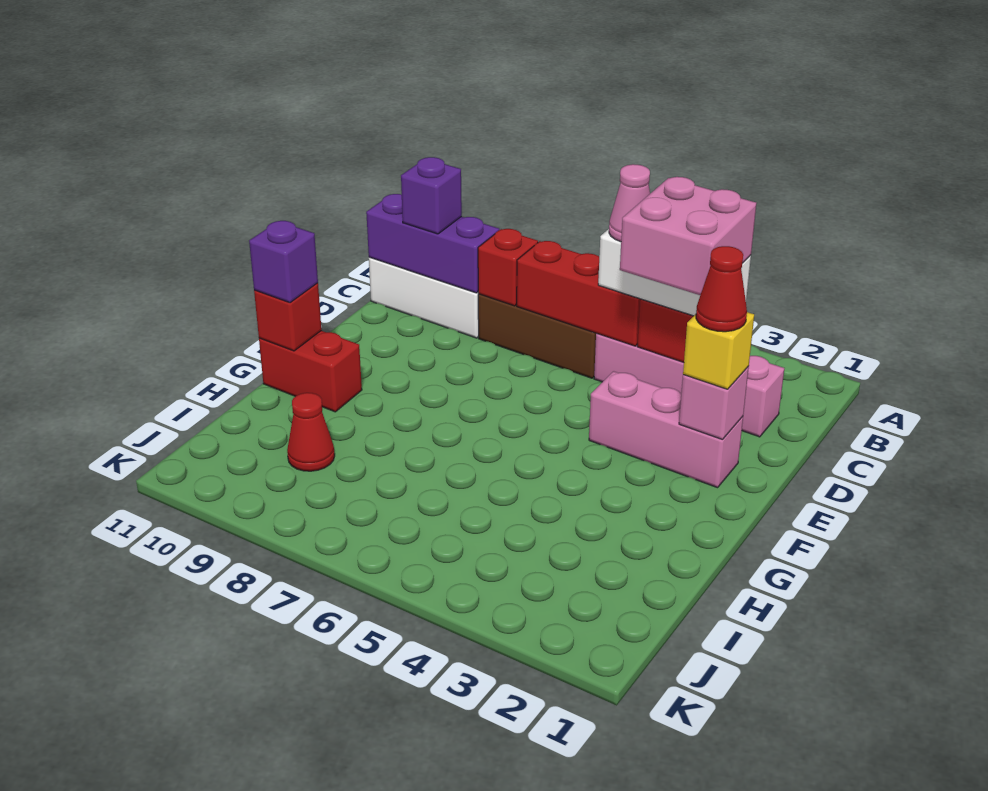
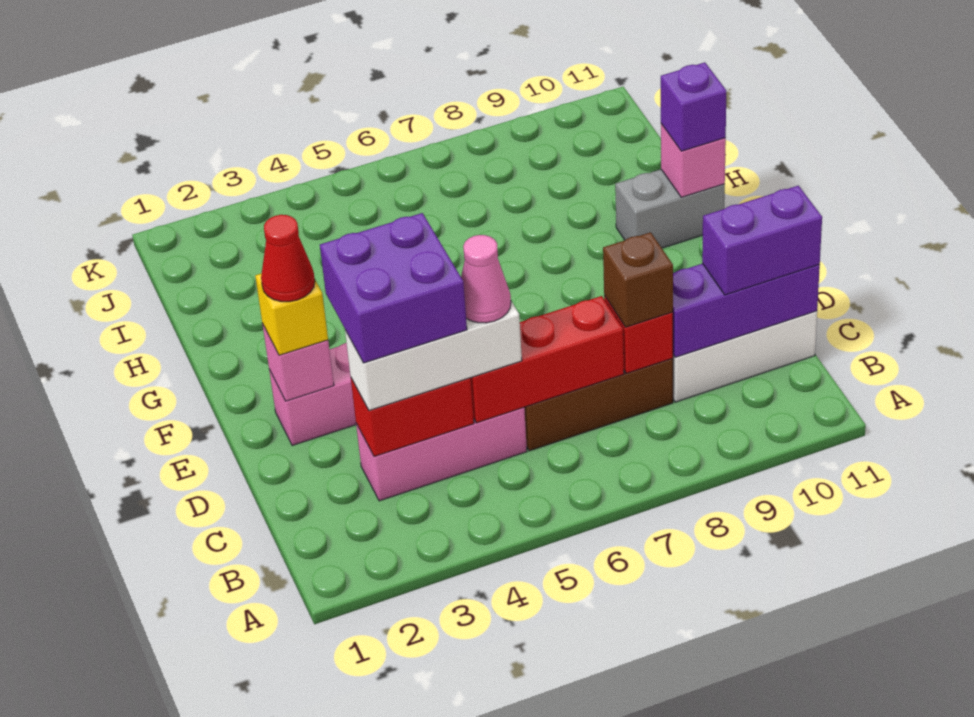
pink brick C2:C5 level 1 -> pink brick C3:C5 level 1
pink brick C3:D4 level 4 -> purple brick C3:D4 level 4
none -> brown brick C8 level 3
purple brick C10 level 3 -> purple brick C10:C11 level 3
red brick G10:G11 level 1 -> grey brick G10:G11 level 1
red brick G11 level 2 -> pink brick G11 level 2
red cone I9 level 1 -> none

